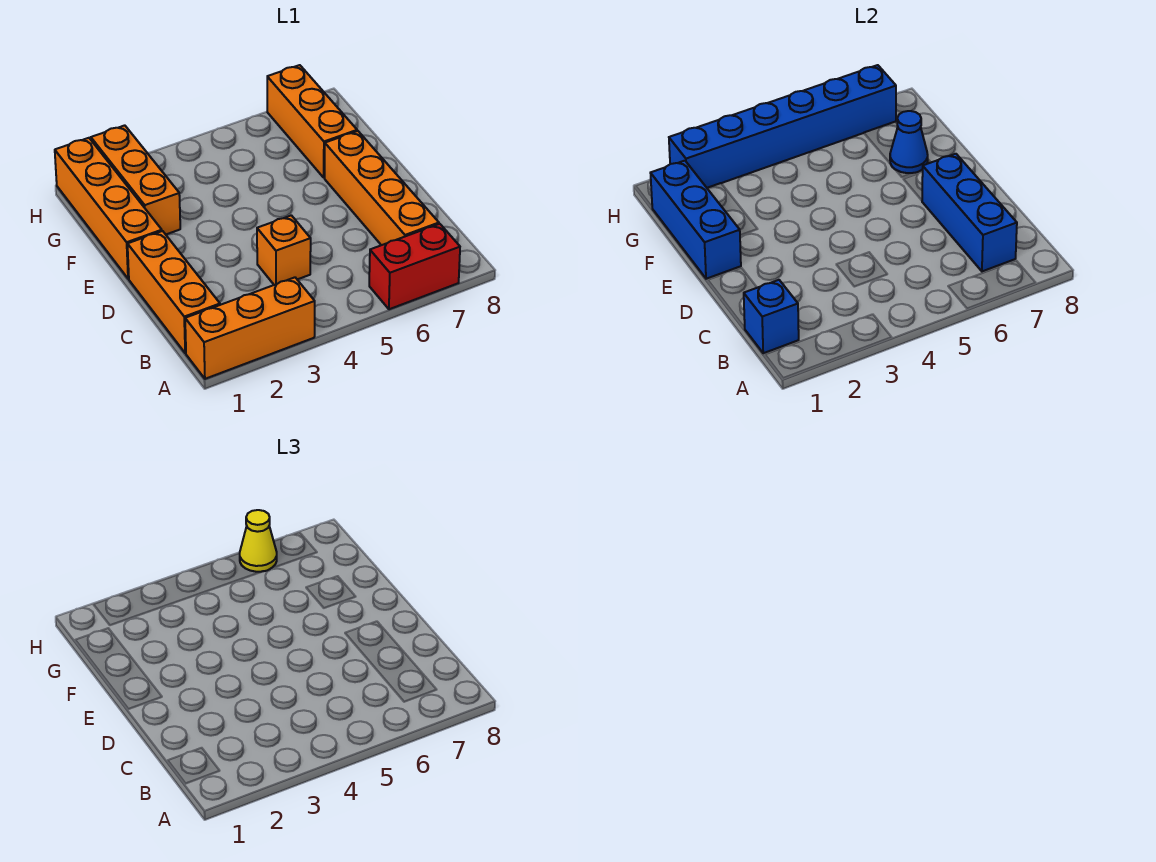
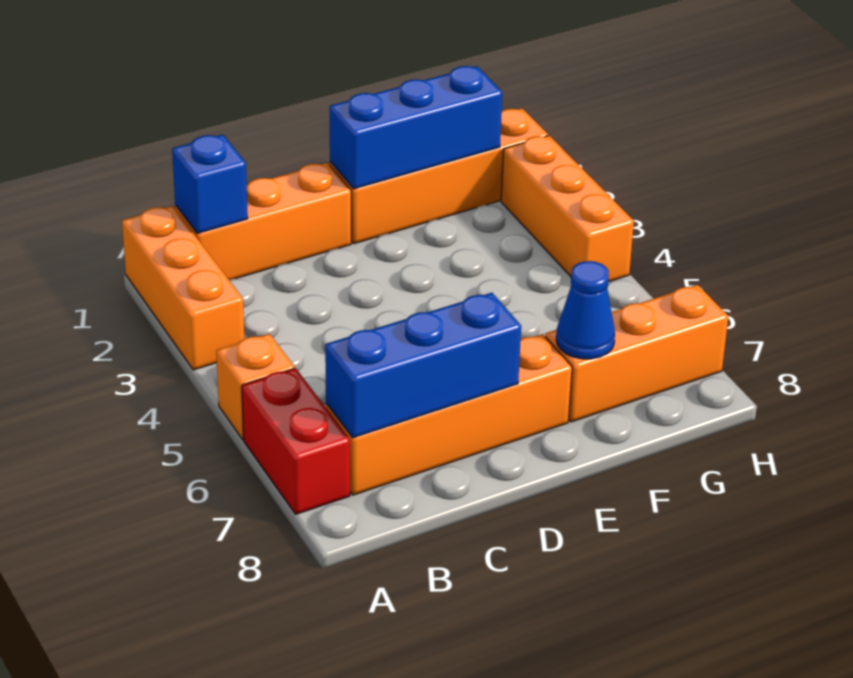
orange brick C4 level 1 -> orange brick A5 level 1
orange brick F2:H2 level 1 -> orange brick H2:H4 level 1
blue brick H2:H7 level 2 -> none
yellow cone H6 level 3 -> none

